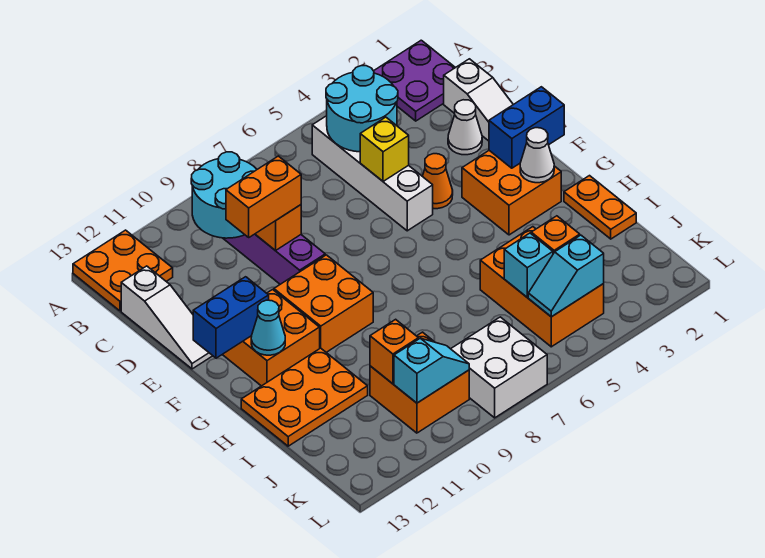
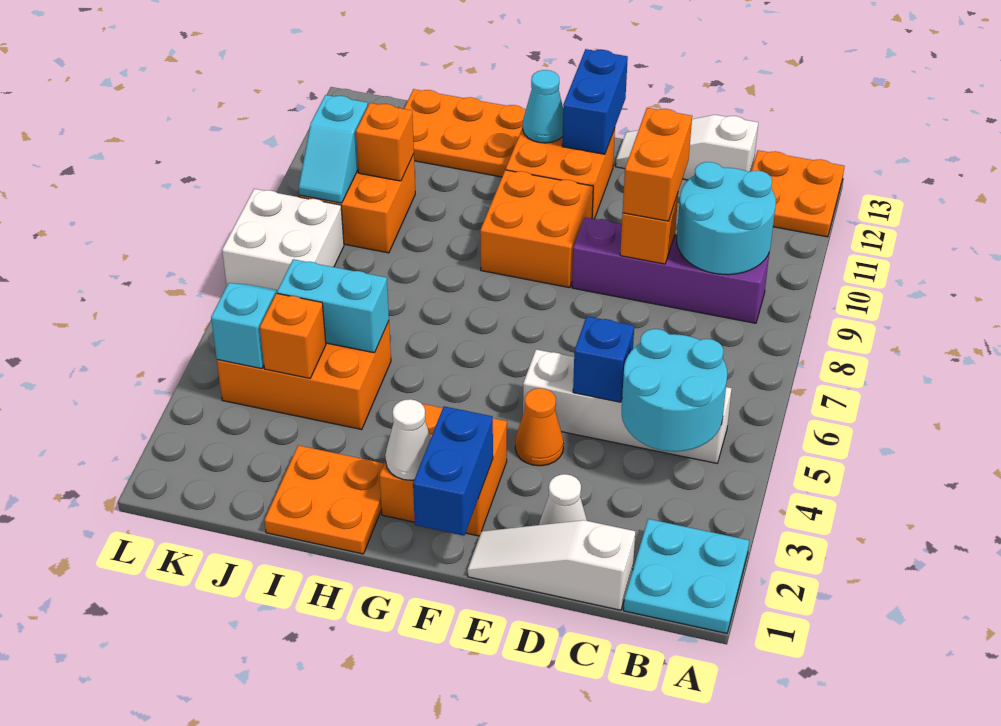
purple plate A1:B2 level 1 -> cyan plate A1:B2 level 1
yellow brick D5 level 2 -> blue brick D5 level 2
orange plate H1:I1 level 1 -> orange plate H1:I2 level 1
orange plate H11:I13 level 1 -> orange plate H12:J13 level 1
cyan brick J5 level 2 -> cyan brick I5:J5 level 2

